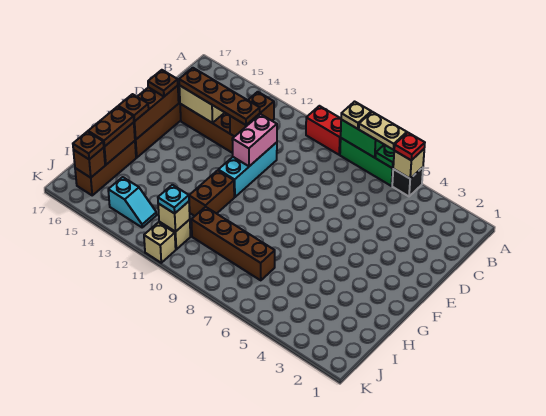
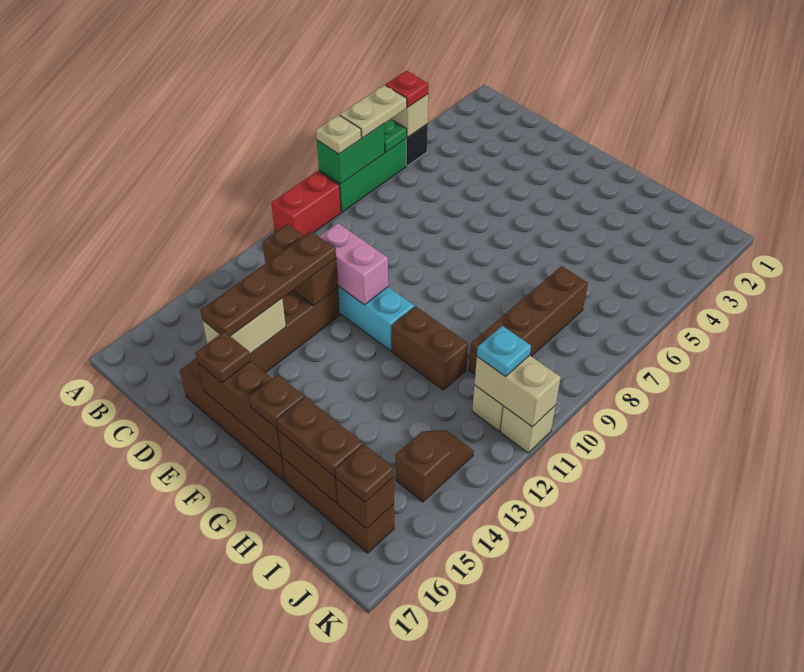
tan brick J11 level 2 -> tan brick J11:K11 level 2
cyan slope J13:J14 level 1 top 14 -> brown slope J13:J14 level 1 top 14

